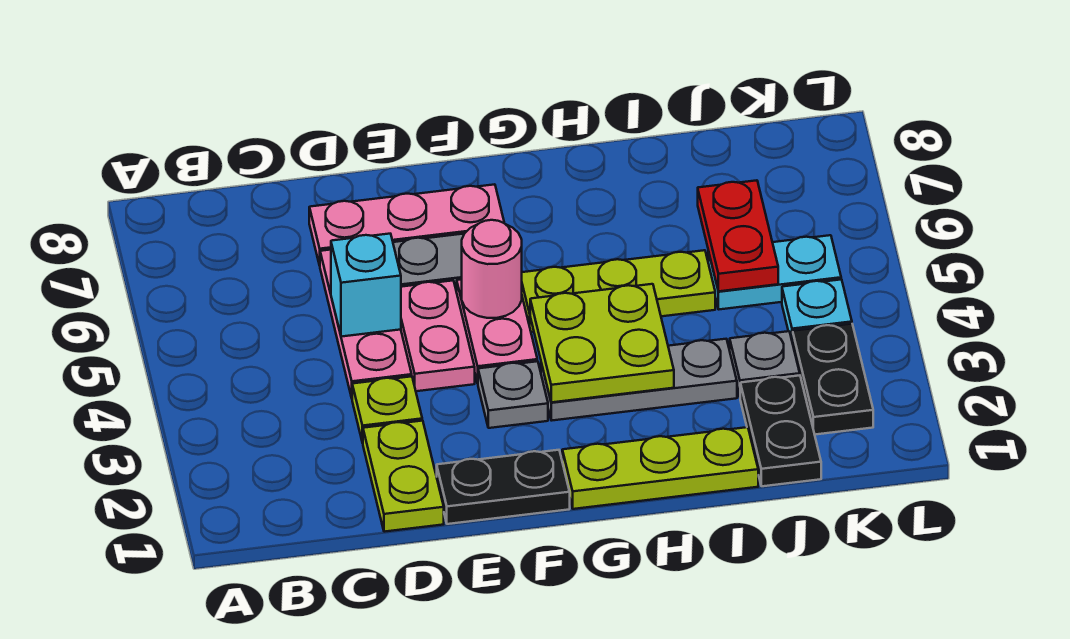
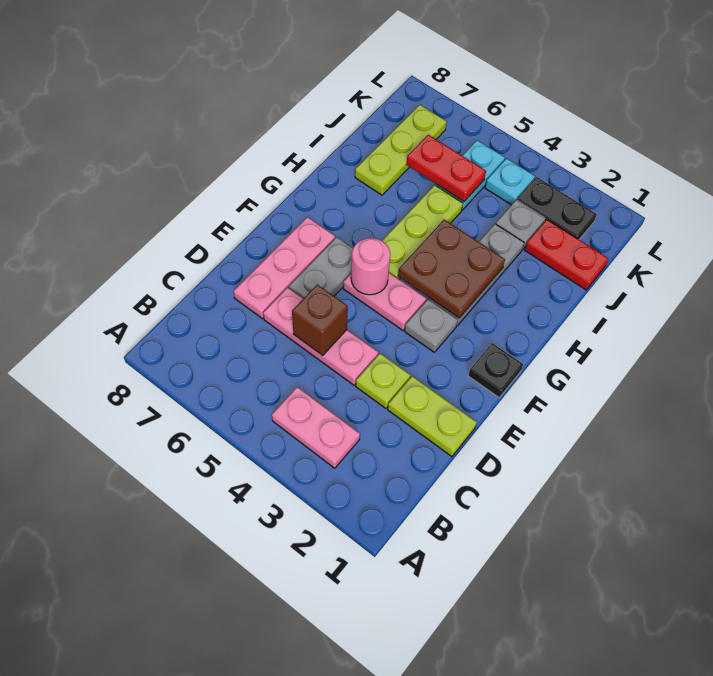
cyan brick D5 level 2 -> brown brick D5 level 2
black plate E1:F1 level 1 -> black plate F1 level 1
pink plate E4:E5 level 1 -> pink plate B3:B4 level 1
lime plate G1:I1 level 1 -> lime plate I7:K7 level 1
lime plate G3:H4 level 2 -> brown plate G3:H4 level 2
black plate J1:J2 level 1 -> red plate J1:J2 level 1

